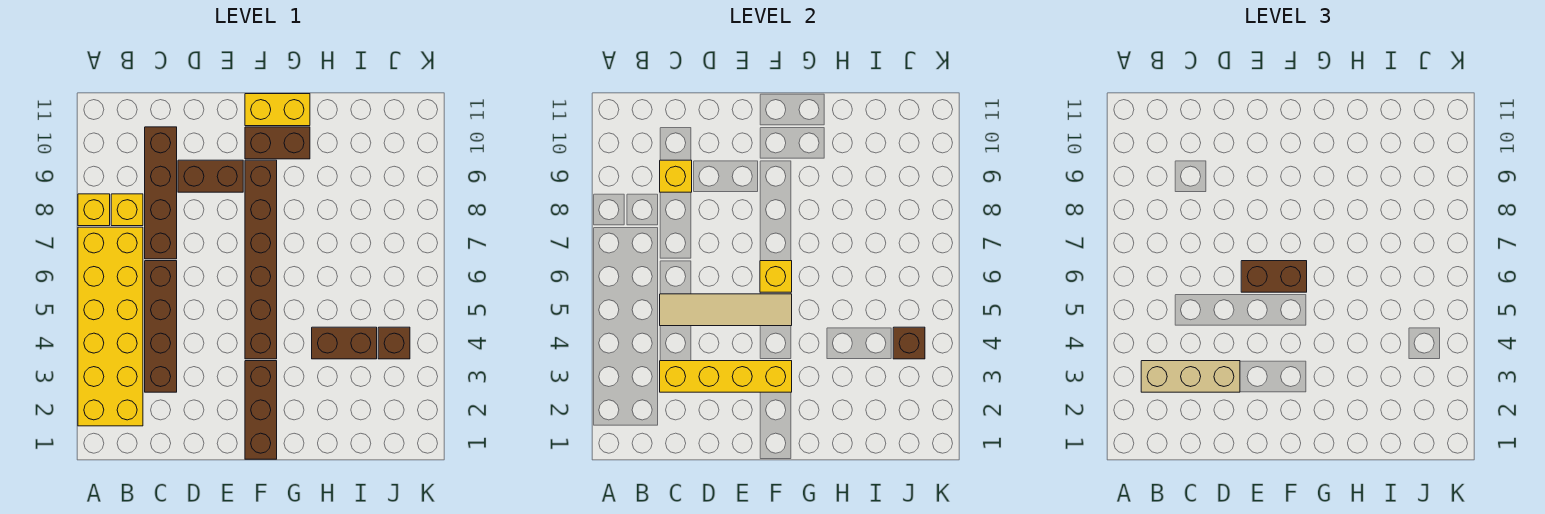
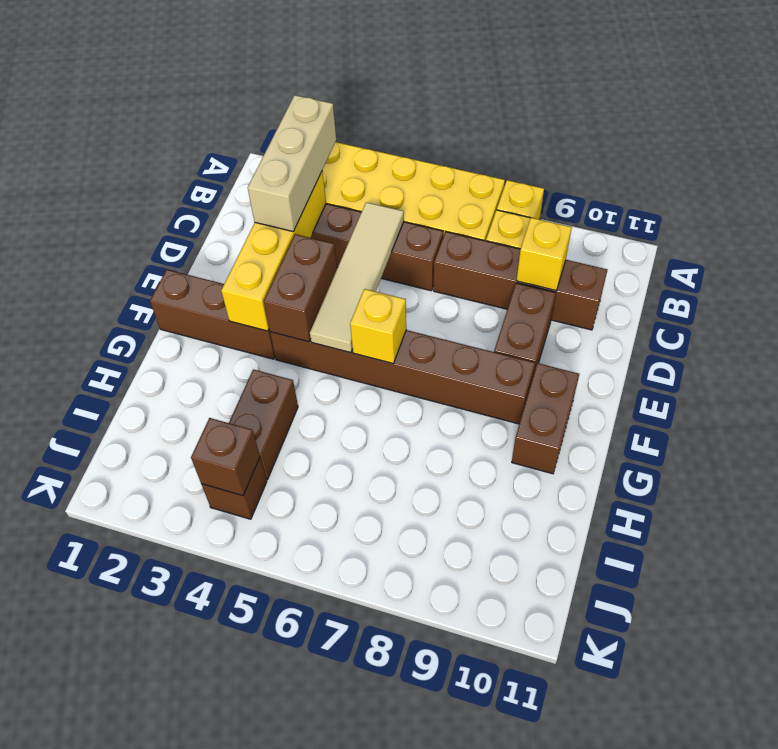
brown brick E6:F6 level 3 -> brown brick E4:F4 level 2
yellow brick F11:G11 level 1 -> none

